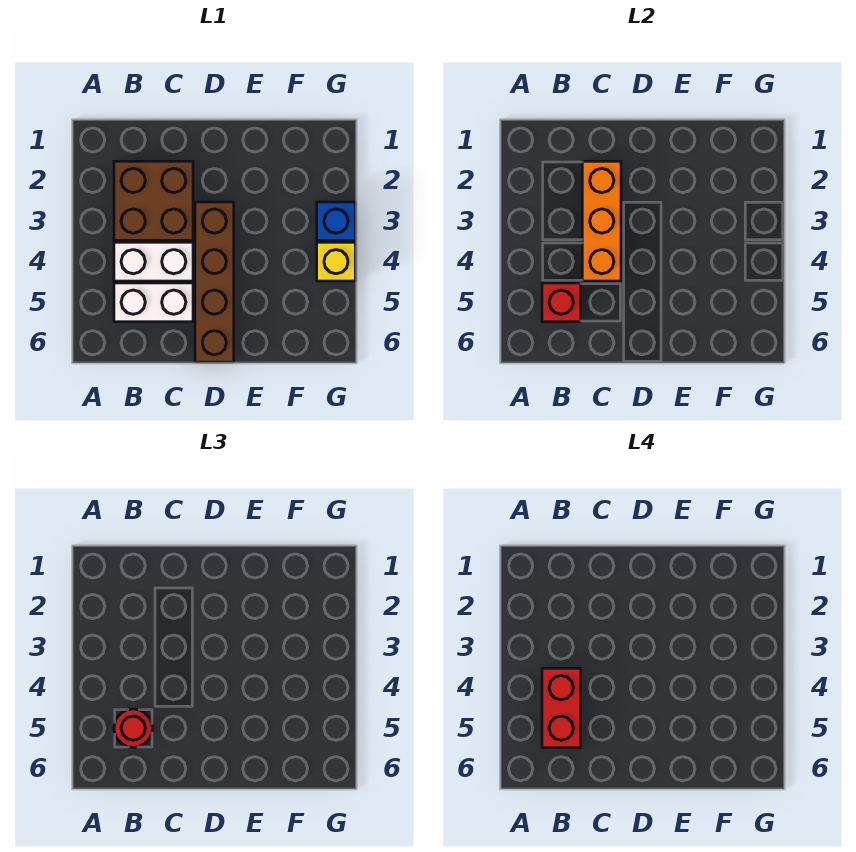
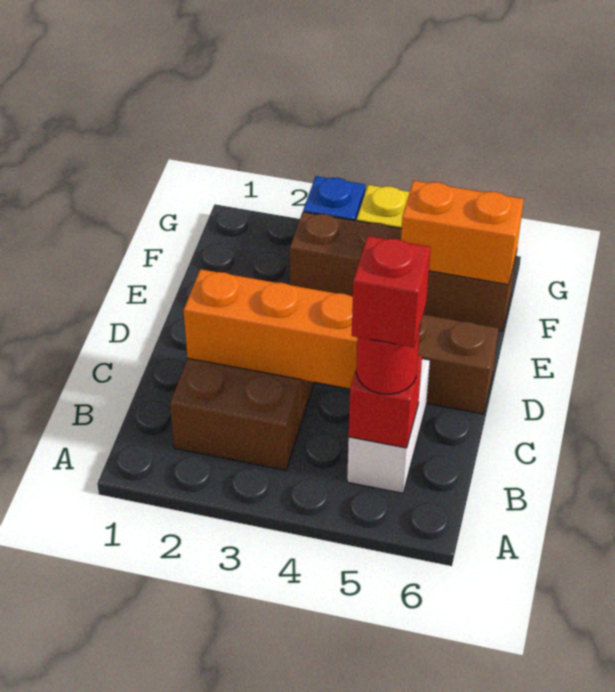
white brick B4:C4 level 1 -> none
red brick B4:B5 level 4 -> red brick B5 level 4
none -> brown brick F3:F6 level 1
none -> orange brick F5:F6 level 2

